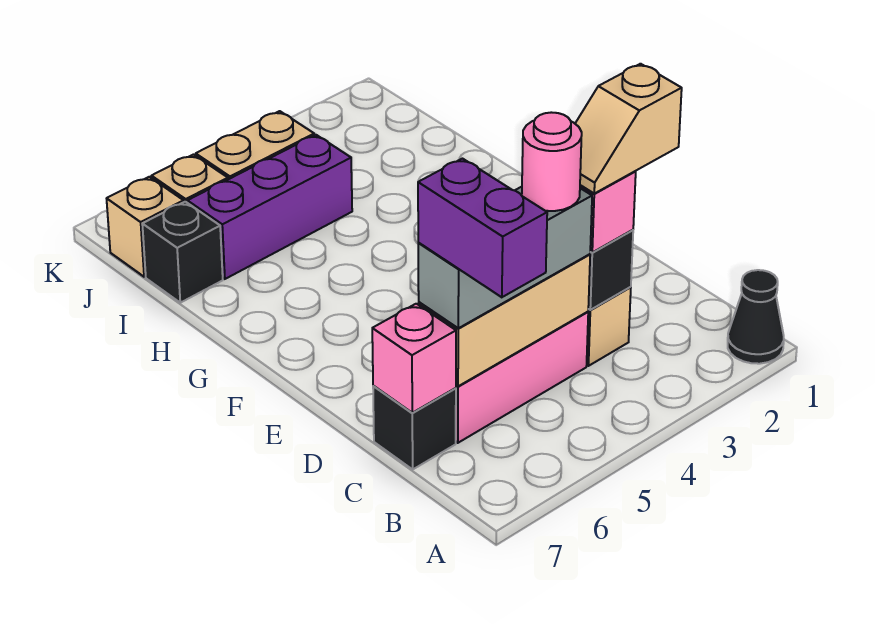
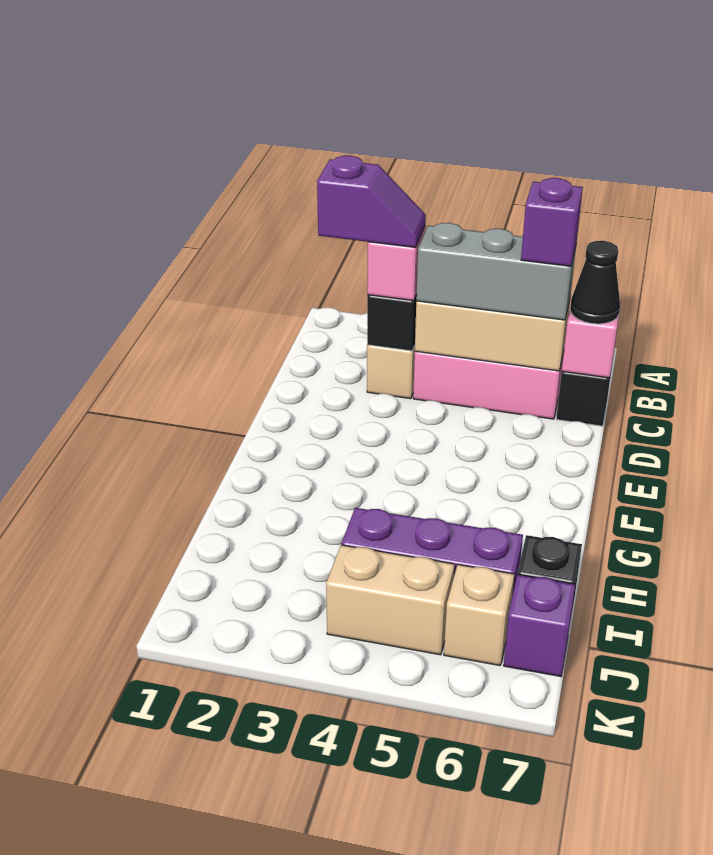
black cone A1 level 1 -> black cone C7 level 3
purple brick B6:C6 level 4 -> purple brick C6 level 4
tan slope C2:C3 level 4 top 2 -> purple slope C2:C3 level 4 top 2
pink round brick C4 level 4 -> none
tan brick J7 level 1 -> purple brick J7 level 1

